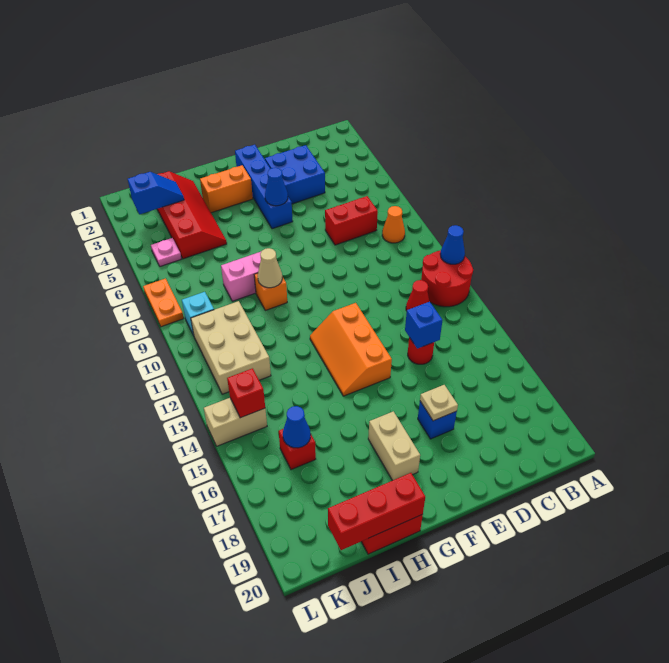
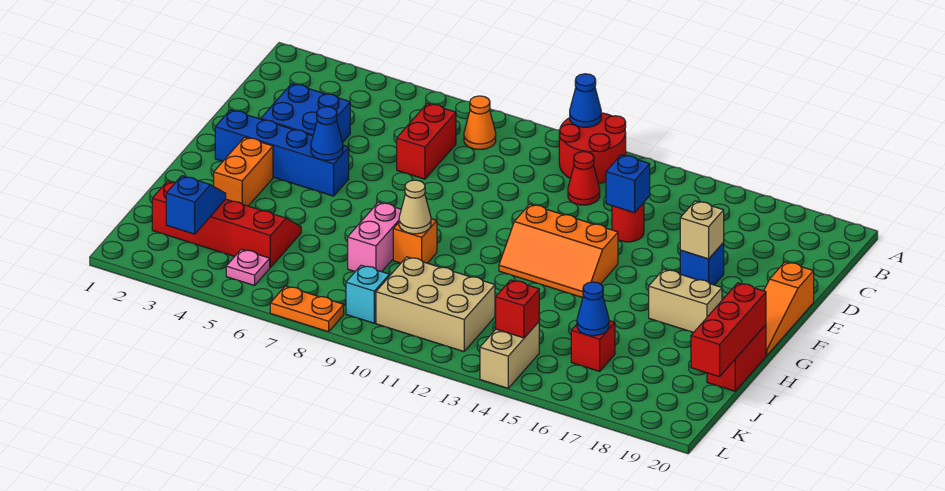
tan plate E17 level 2 -> tan brick E17 level 2
none -> orange slope E20:G20 level 1 top E

